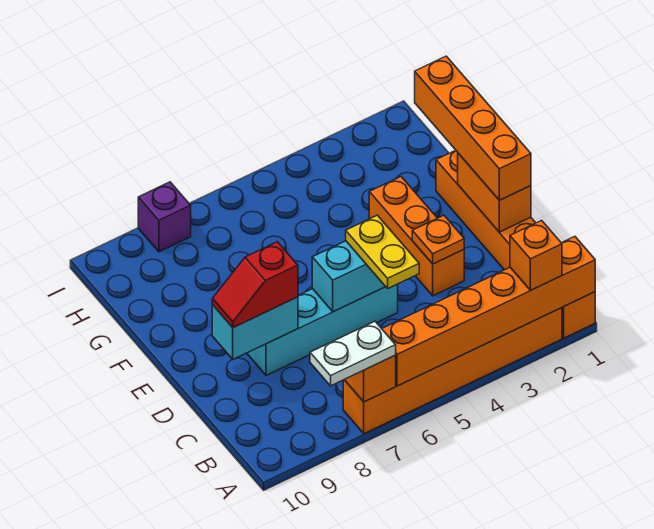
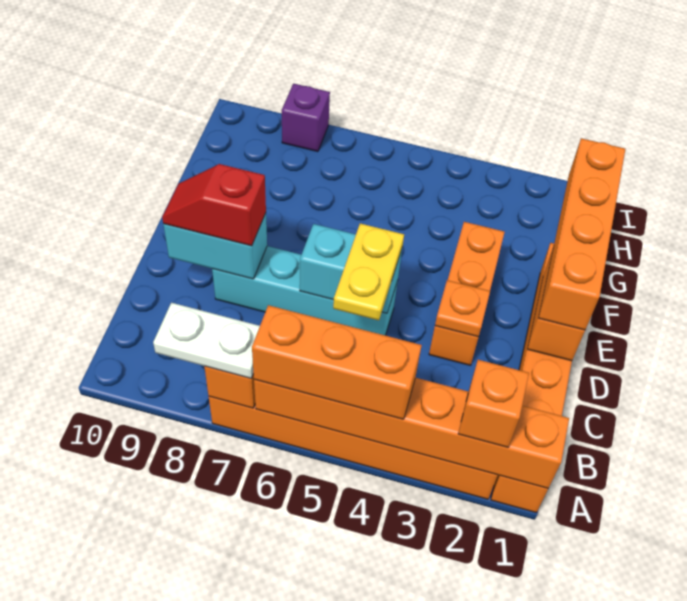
none -> orange brick A4:A6 level 3

